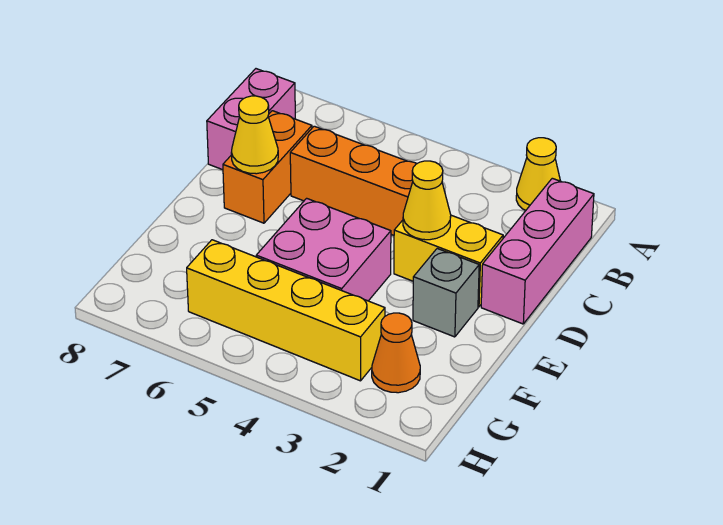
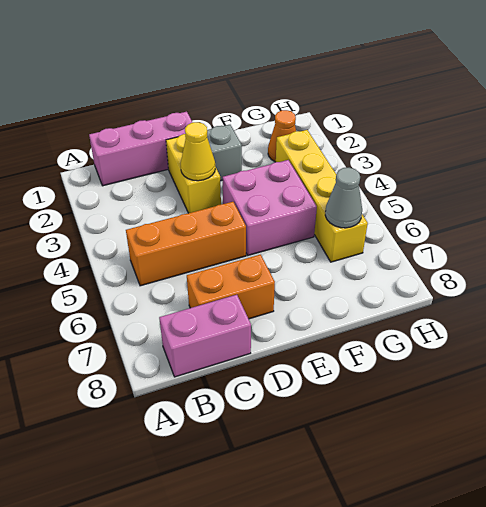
yellow cone A2 level 1 -> none
orange brick C4:C6 level 1 -> orange brick B5:D5 level 1
yellow cone D7 level 2 -> none
none -> grey cone G6 level 2

